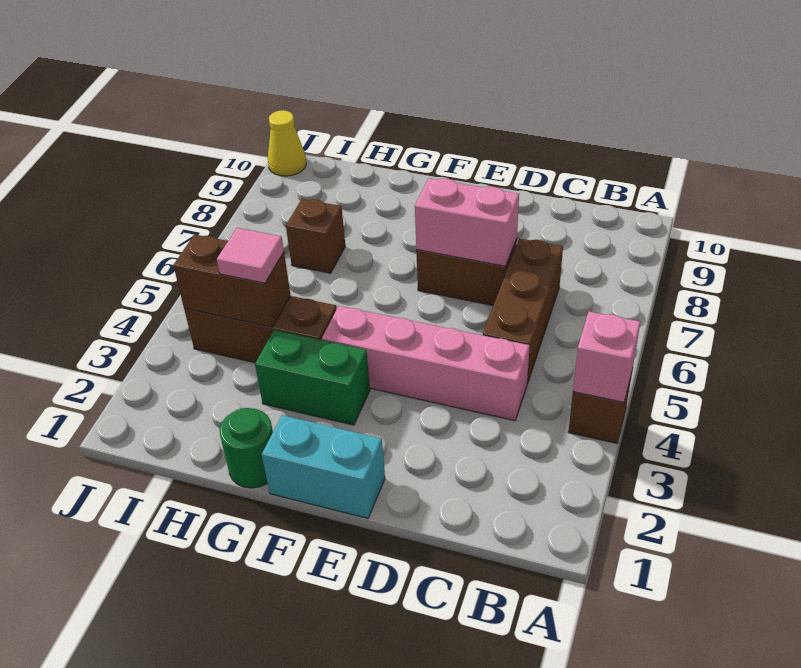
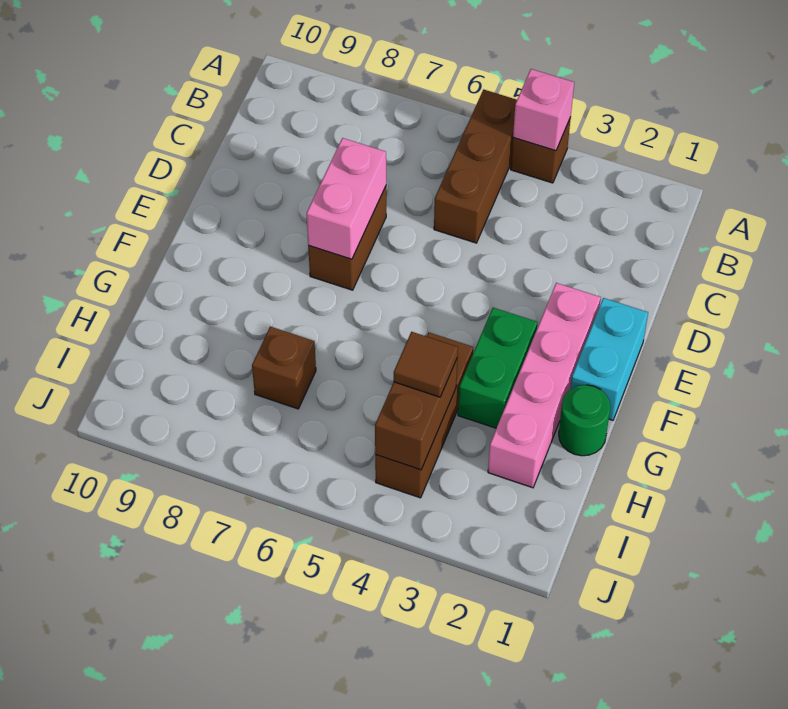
pink brick C4:F4 level 1 -> pink brick E2:H2 level 1
brown brick C5:C7 level 1 -> brown brick A5:C5 level 1
pink tile H4 level 3 -> brown tile H4 level 3
yellow cone J10 level 1 -> none

